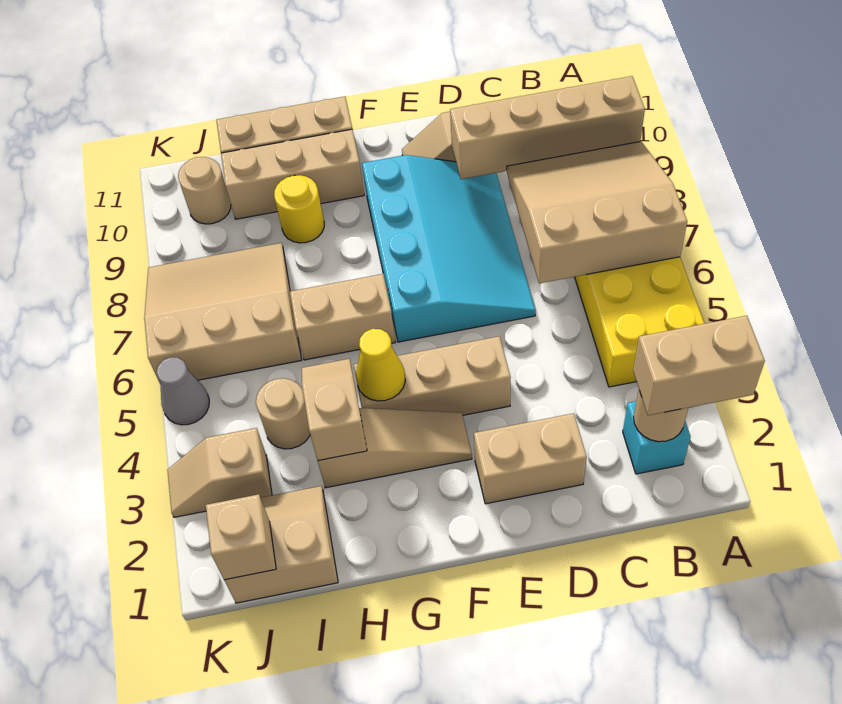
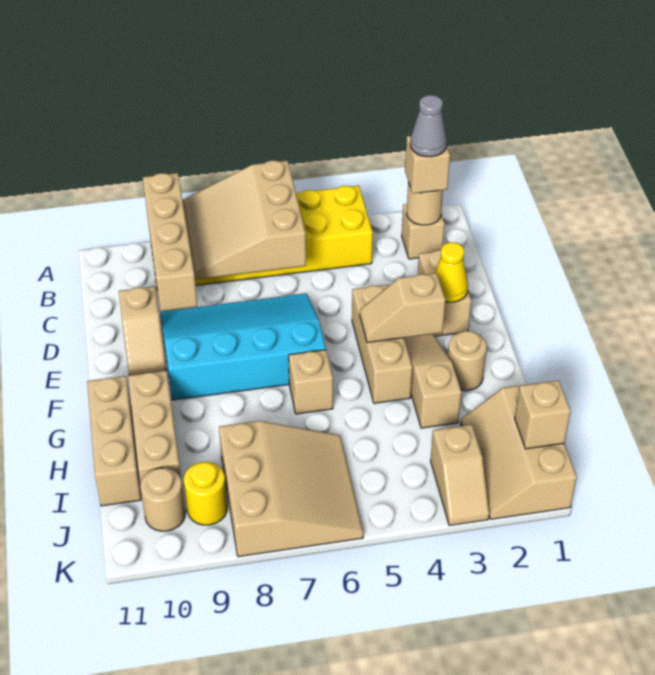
tan brick A2:B2 level 3 -> tan brick B2 level 3
cyan brick B2 level 1 -> tan brick B2 level 1
yellow cone G4 level 2 -> yellow cone E2 level 2
tan brick G6:H6 level 1 -> tan brick G6 level 1
tan slope H3:H4 level 2 top 3 -> tan slope F3:F4 level 2 top 3
yellow round brick H9 level 1 -> yellow round brick J9 level 1
tan slope I1:J2 level 1 top 1 -> tan slope I1:K2 level 1 top 1
tan round brick I4 level 1 -> tan round brick G2 level 1
tan slope I6:K8 level 1 top 6 -> tan slope I6:K8 level 1 top 8
grey cone K5 level 1 -> grey cone B2 level 4

